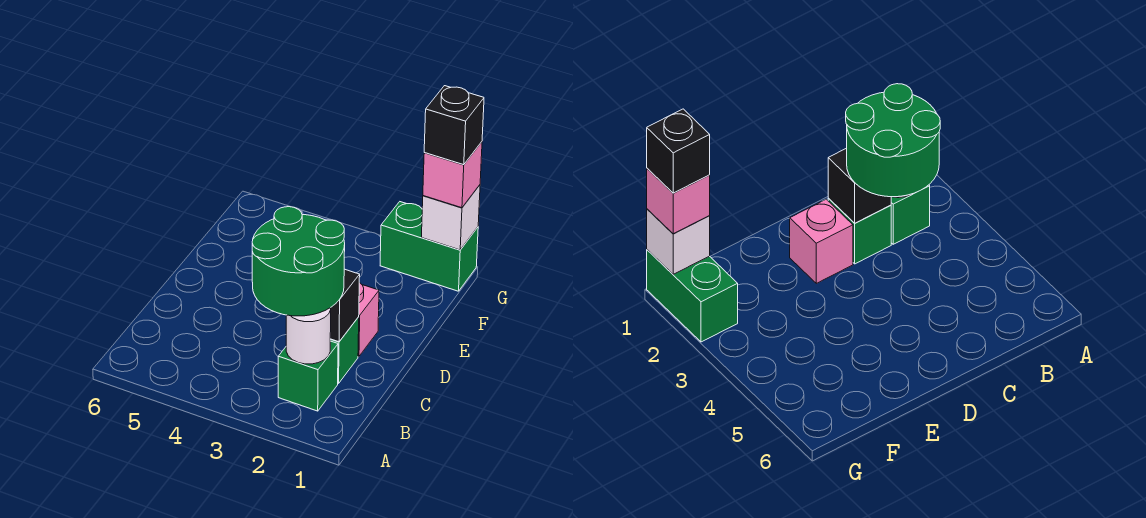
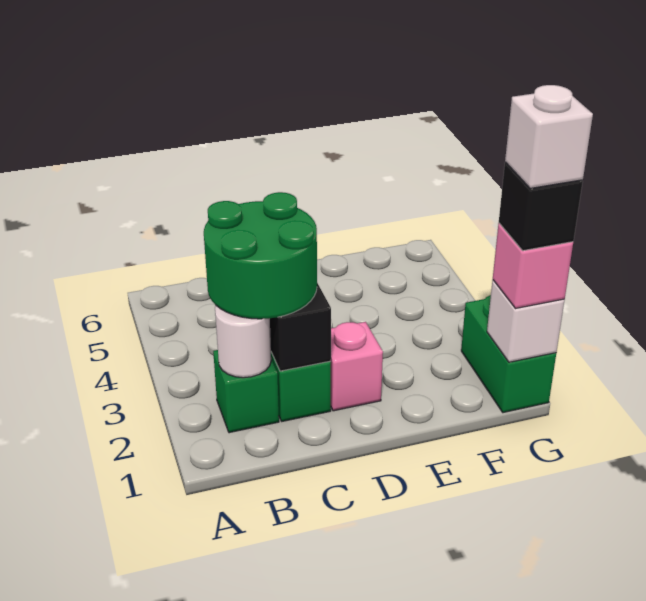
none -> white brick G1 level 5

